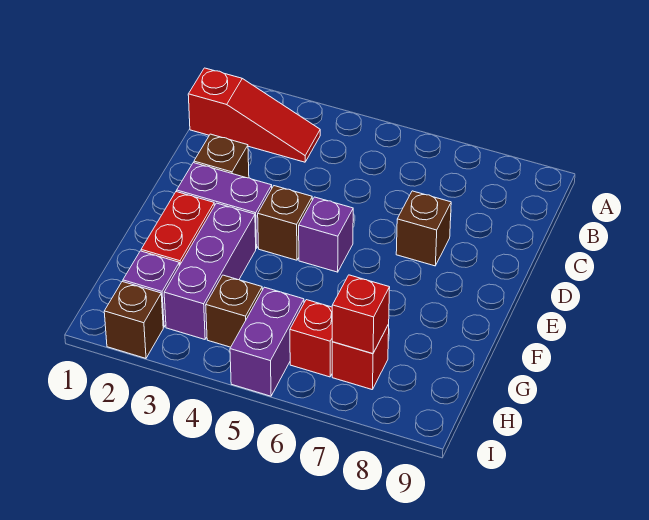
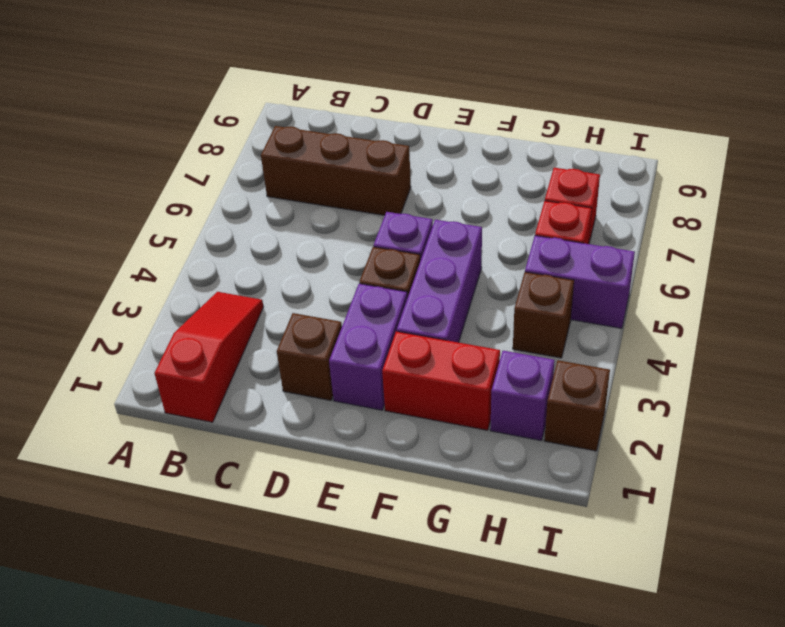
brown brick D7 level 1 -> brown brick B7:D7 level 1
purple brick F3:H3 level 1 -> purple brick F3:F5 level 1
red brick H7 level 2 -> none

